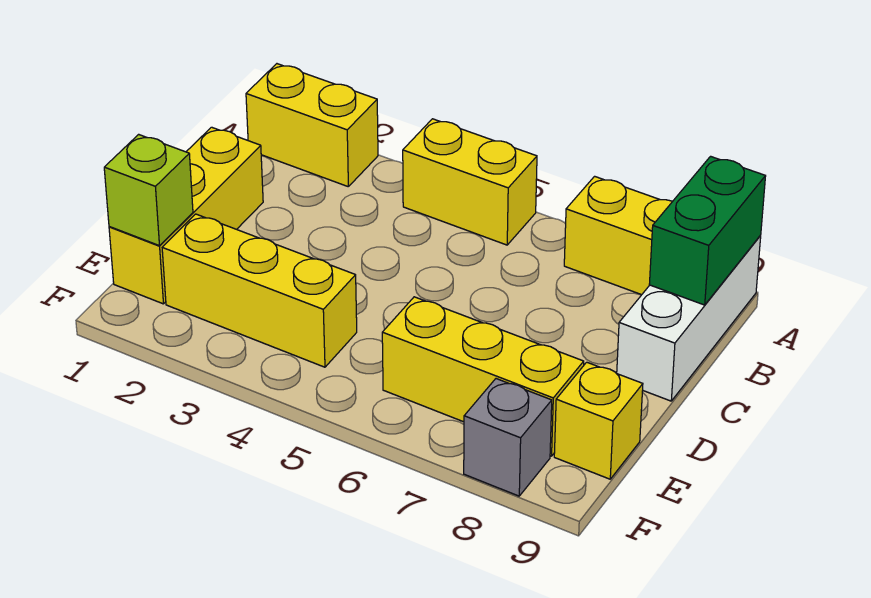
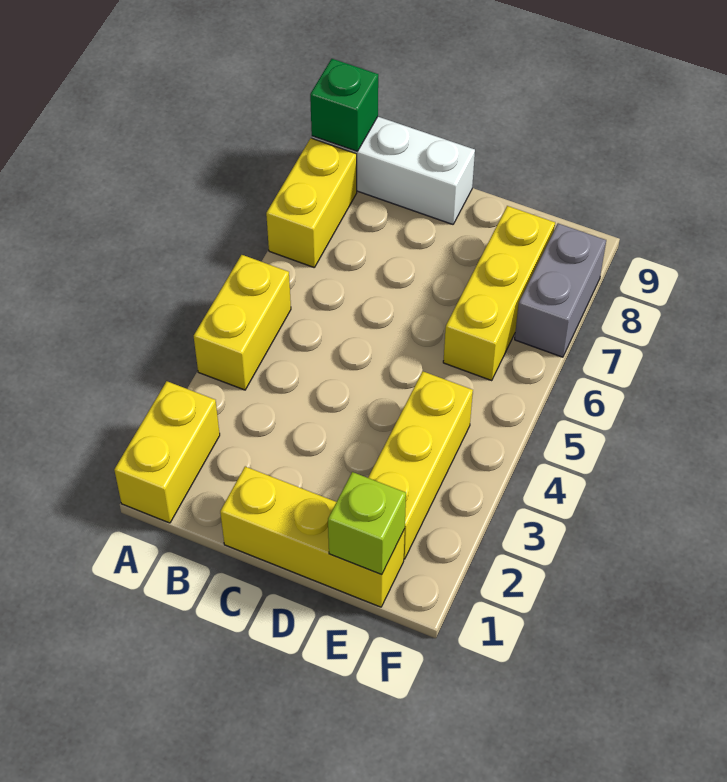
green brick A9:B9 level 2 -> green brick A9 level 2
yellow brick E9 level 1 -> none
grey brick F8 level 1 -> grey brick F7:F8 level 1

